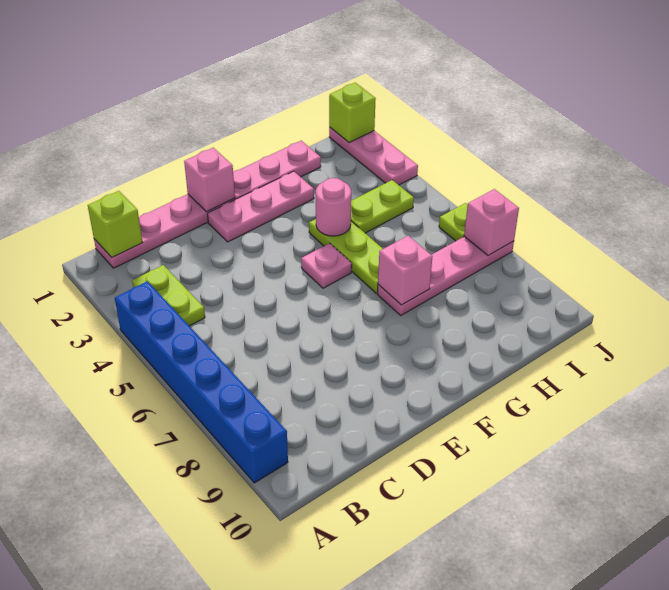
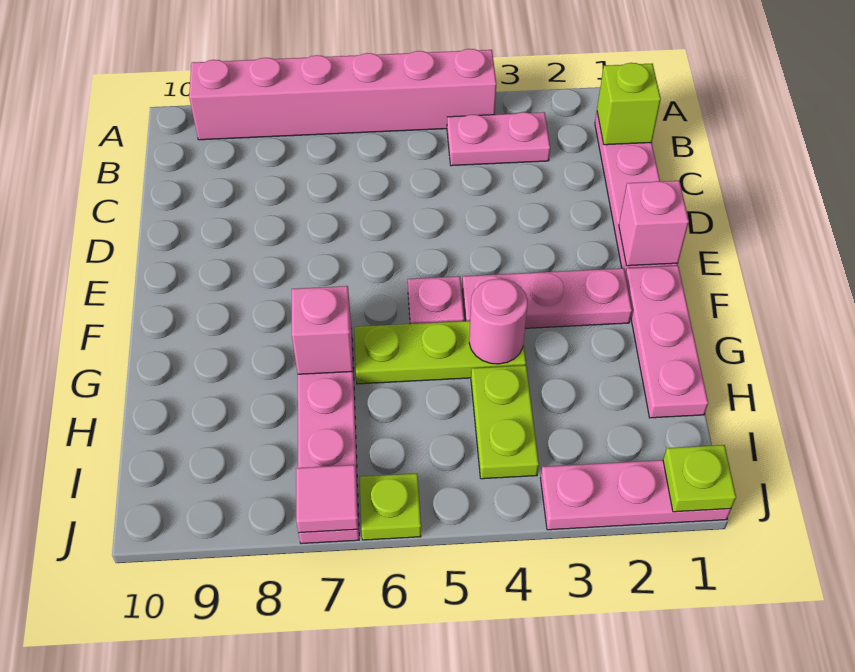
blue brick A4:A9 level 1 -> pink brick A4:A9 level 1
lime plate B3:B4 level 1 -> pink plate B3:B4 level 1
pink plate E2:G2 level 1 -> pink plate F2:F4 level 1
lime brick J1 level 2 -> lime plate J1 level 2
pink brick J7 level 2 -> pink tile J7 level 2

